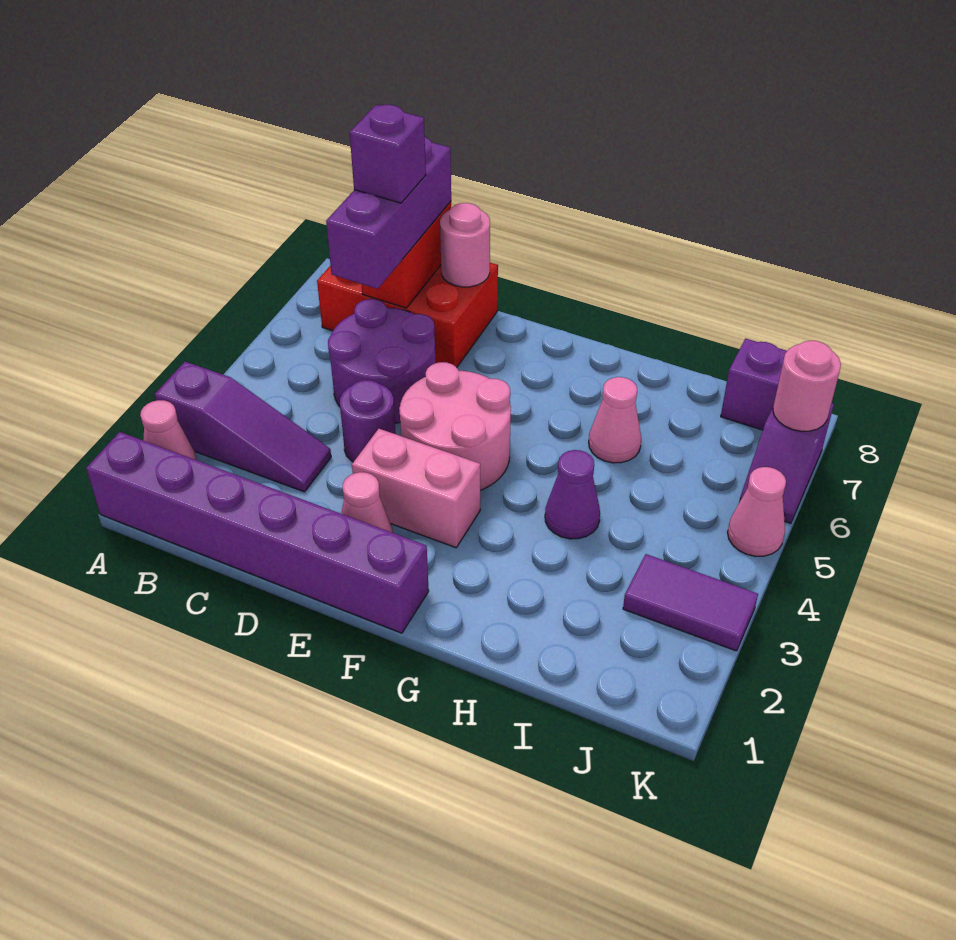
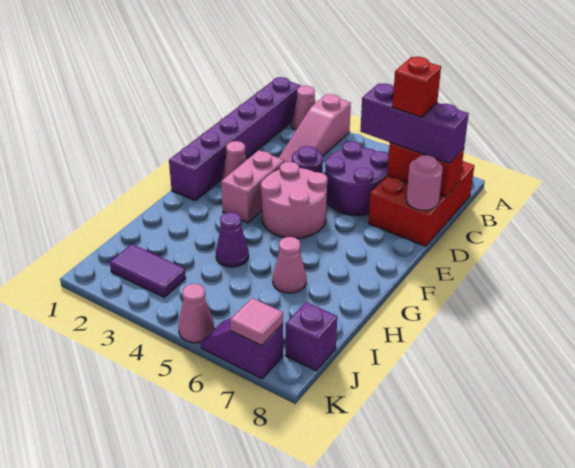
purple slope A3:C3 level 1 top A -> pink slope A3:C3 level 1 top A
purple brick C7 level 4 -> red brick C7 level 4
purple tile J3:K3 level 1 -> purple tile J2:J3 level 1
pink round brick K7 level 2 -> pink tile K7 level 2

